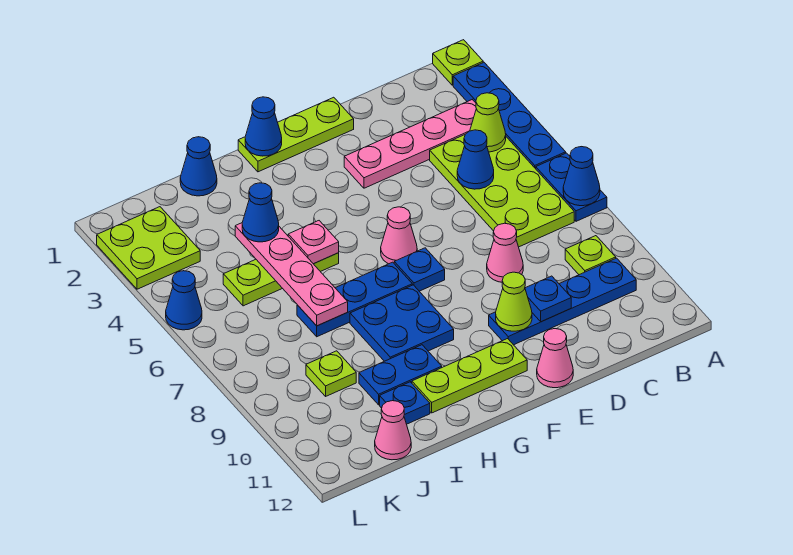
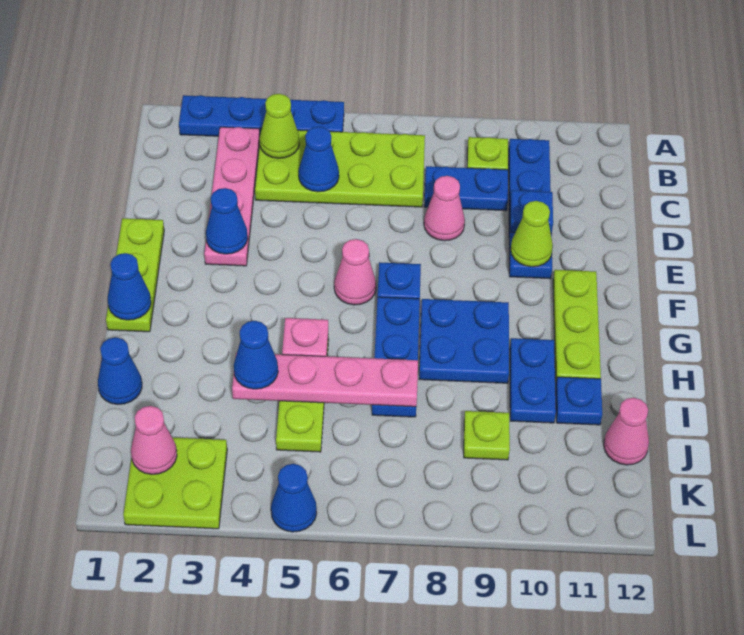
lime plate A1 level 1 -> none
blue plate A6:A7 level 1 -> blue plate C8:C9 level 1
blue cone A7 level 2 -> blue cone E3 level 2
pink cone E12 level 1 -> pink cone K2 level 2

